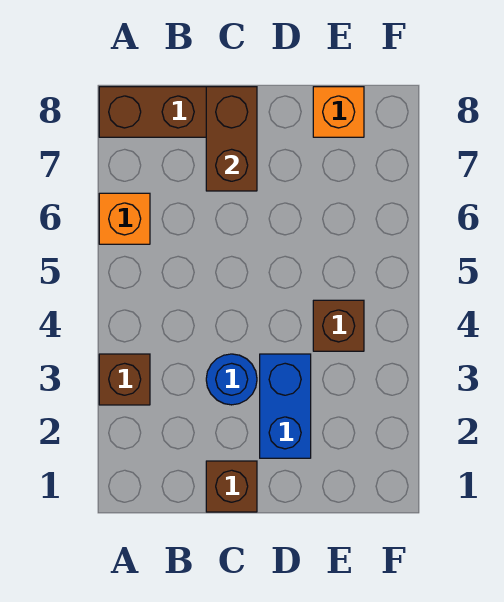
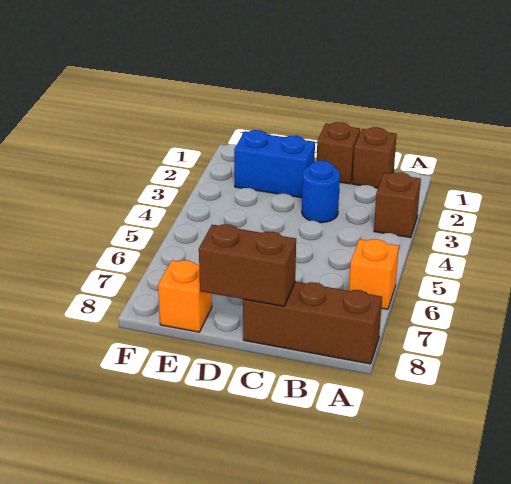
brown brick C7:C8 level 2 -> brown brick C8:D8 level 2
blue brick D2:D3 level 1 -> blue brick D2:E2 level 1
brown brick E4 level 1 -> brown brick B1 level 1

